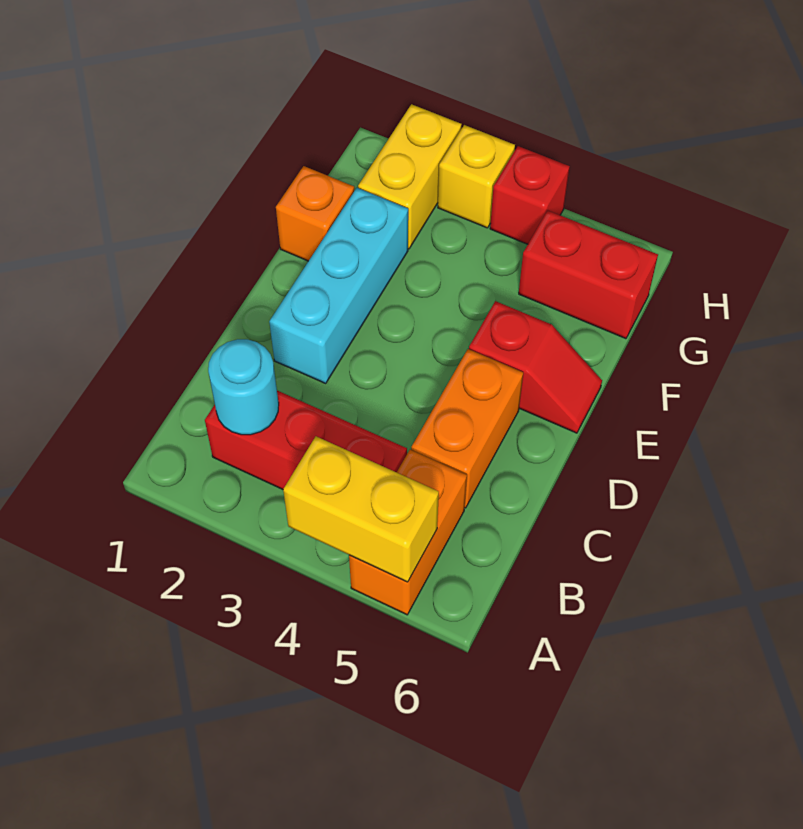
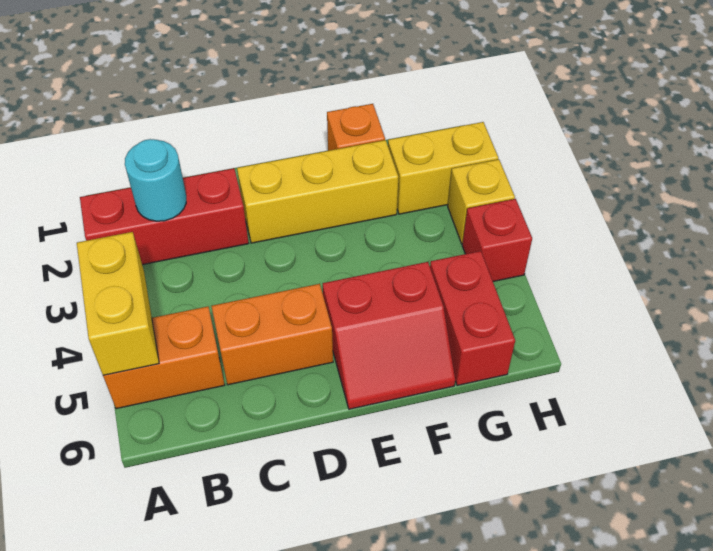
red brick B2:B4 level 1 -> red brick A2:C2 level 1
cyan brick D2:F2 level 1 -> yellow brick D2:F2 level 1
red slope E5:E6 level 1 top 5 -> red slope E5:F6 level 1 top 5

